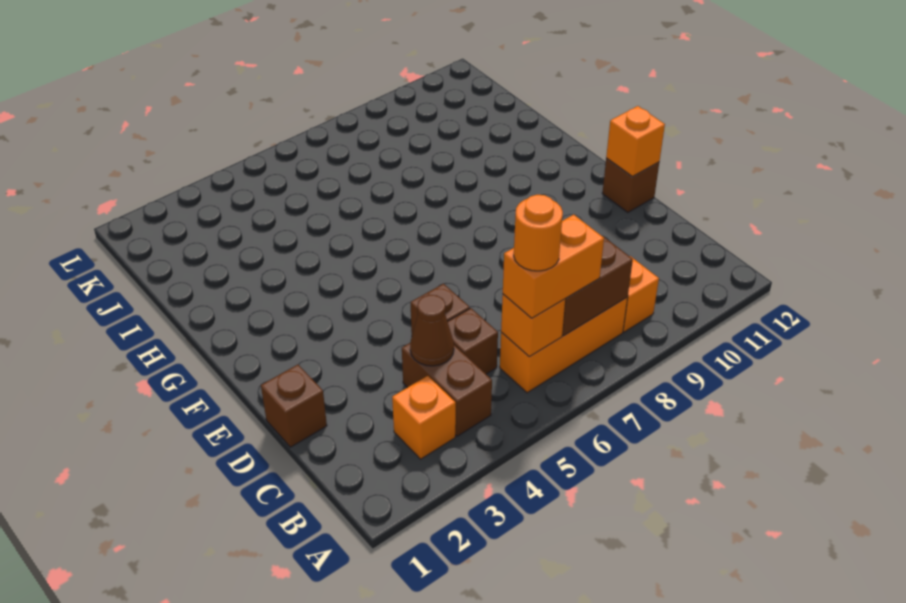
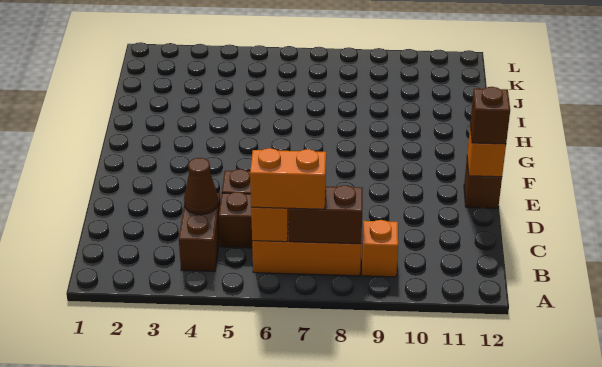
orange brick B3 level 1 -> none
orange round brick B6 level 4 -> none
brown brick D1 level 1 -> brown brick E12 level 3

